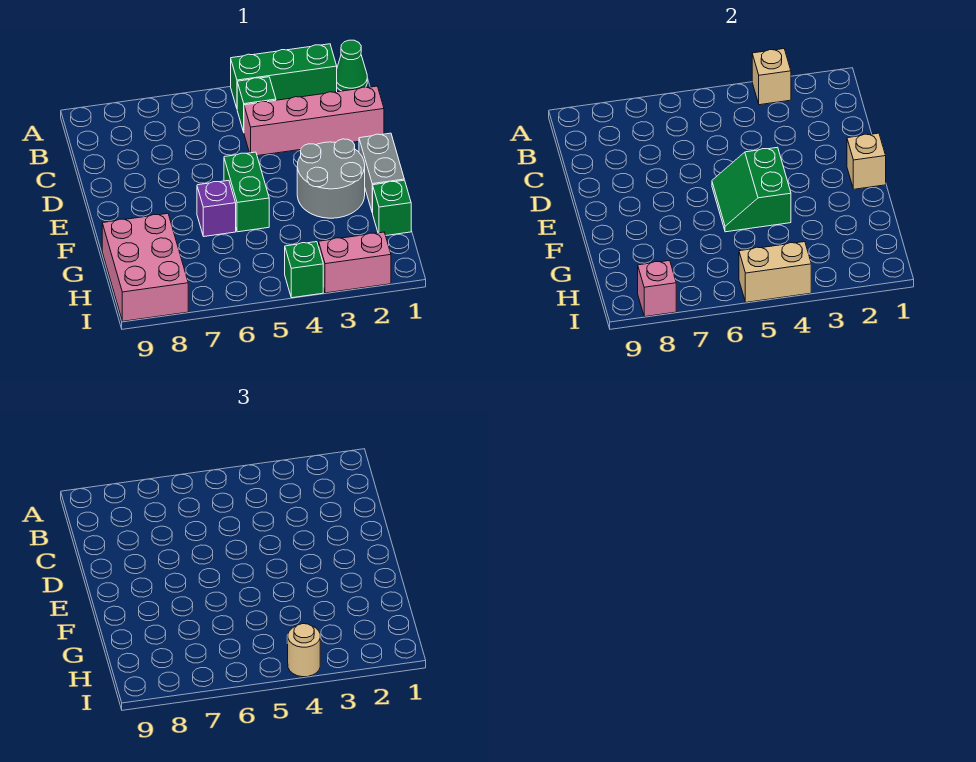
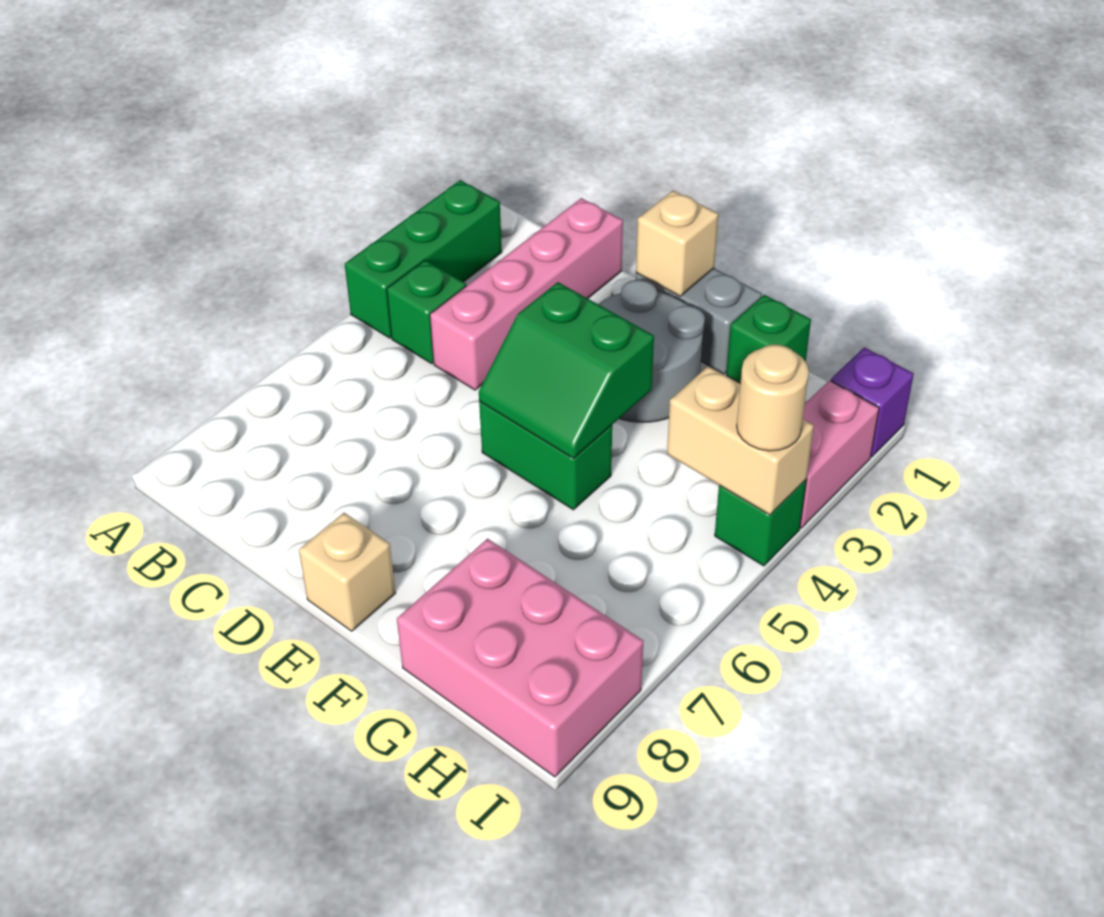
green cone A1 level 1 -> none
tan brick A3 level 2 -> tan brick E9 level 1
purple brick F6 level 1 -> purple brick I1 level 1
tan brick I4:I5 level 2 -> tan brick H4:I4 level 2
pink brick I8 level 2 -> none

